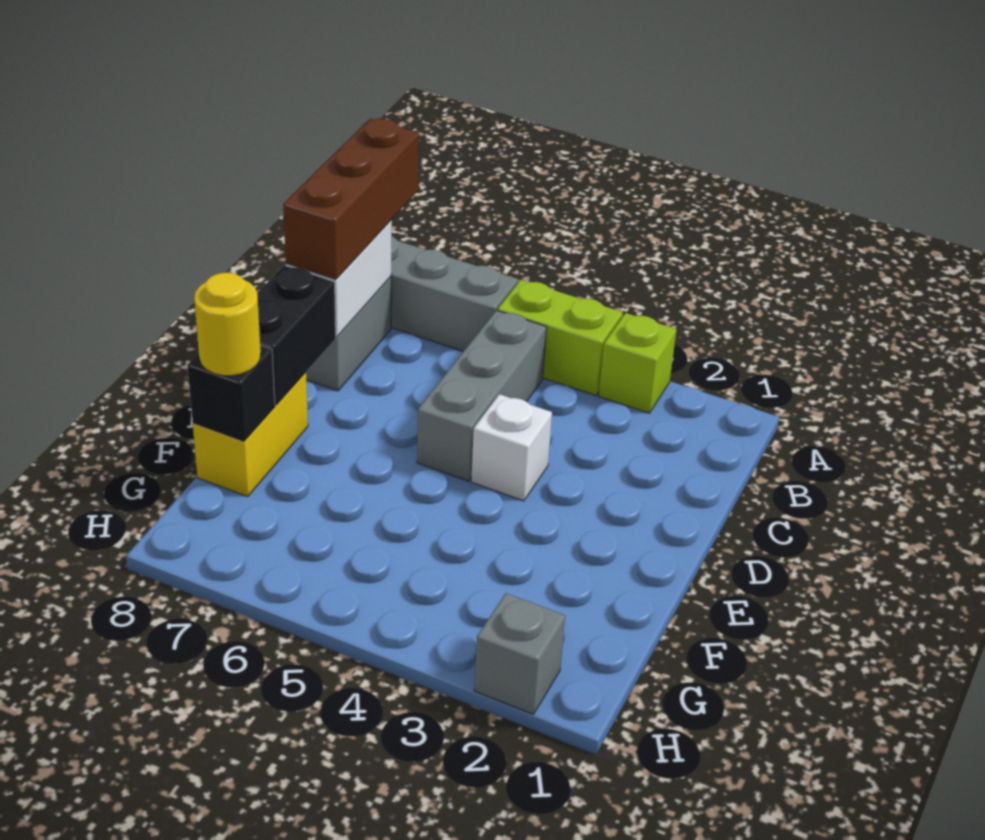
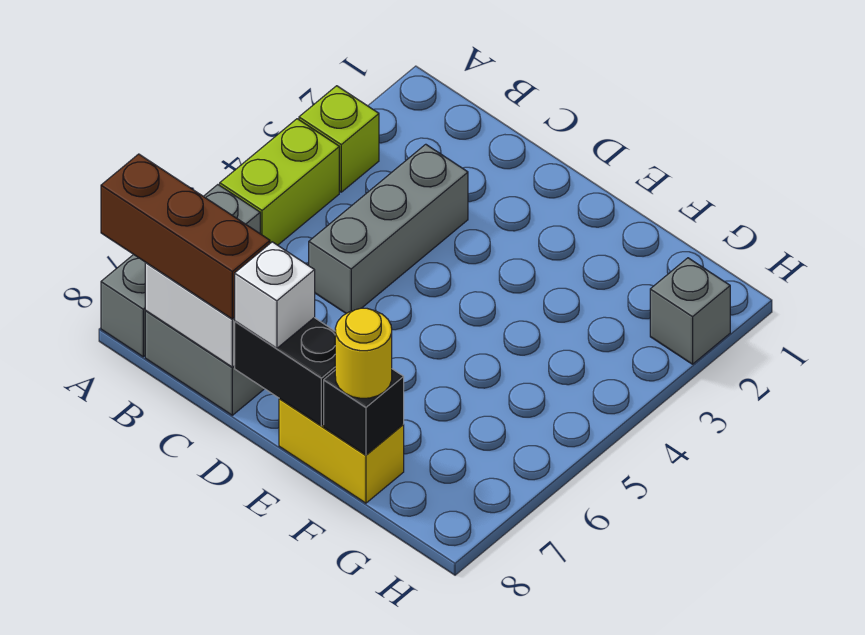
grey brick B5:D5 level 1 -> grey brick C3:C5 level 1
white brick D4 level 1 -> white brick D8 level 3

